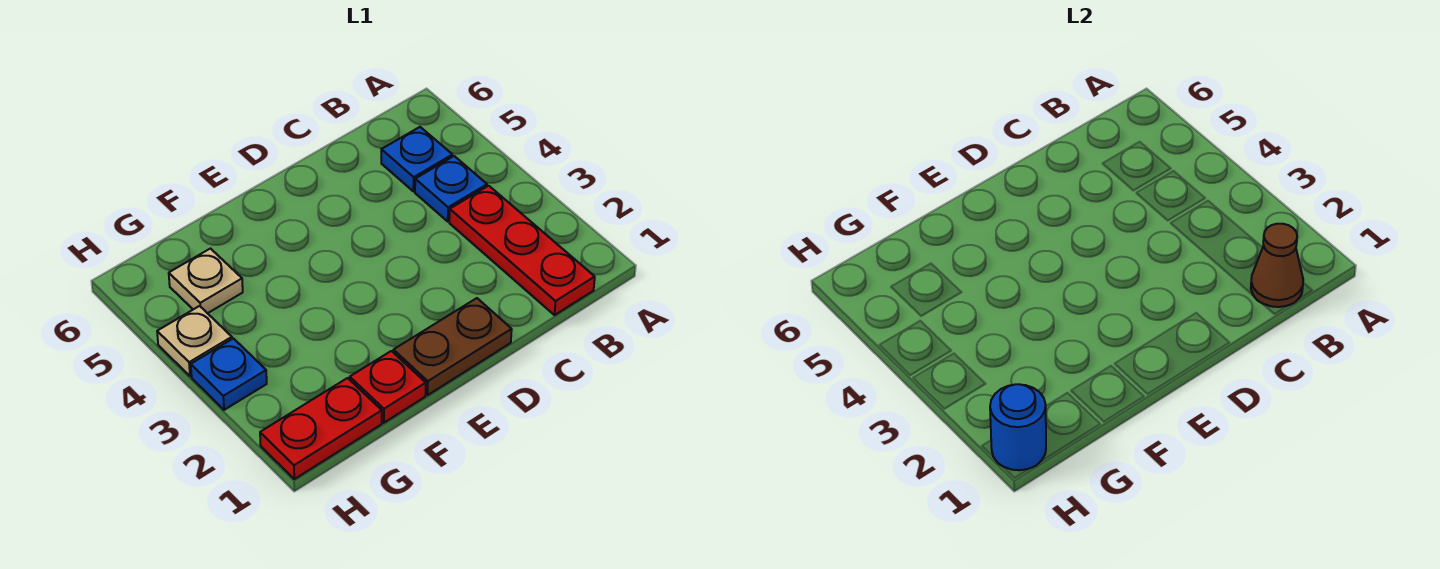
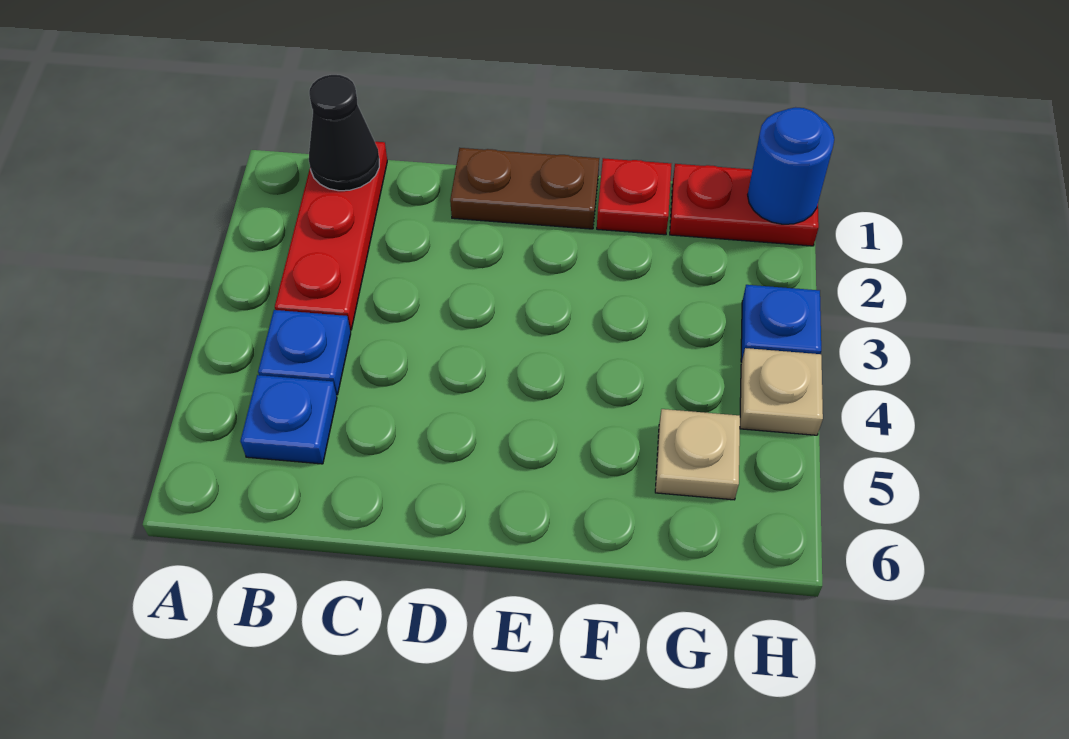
brown cone B1 level 2 -> black cone B1 level 2

